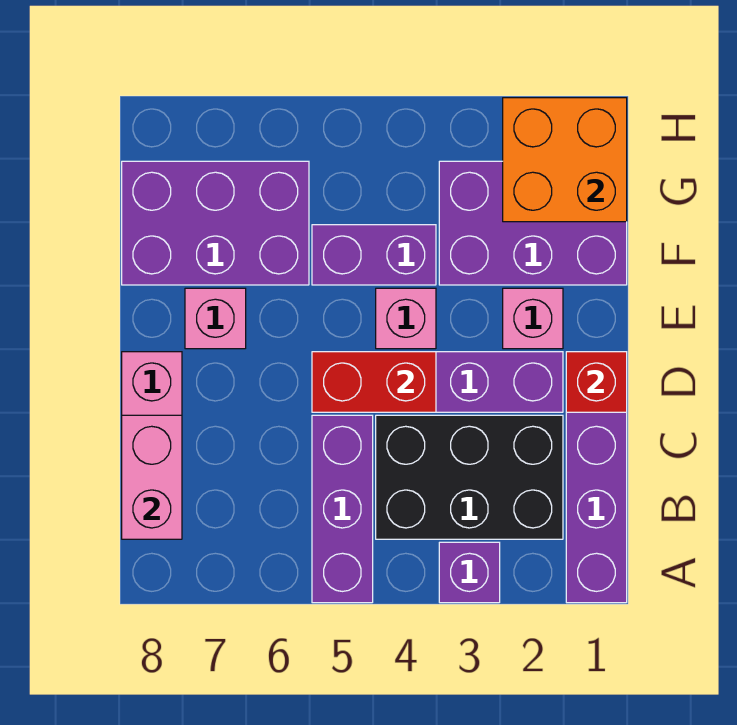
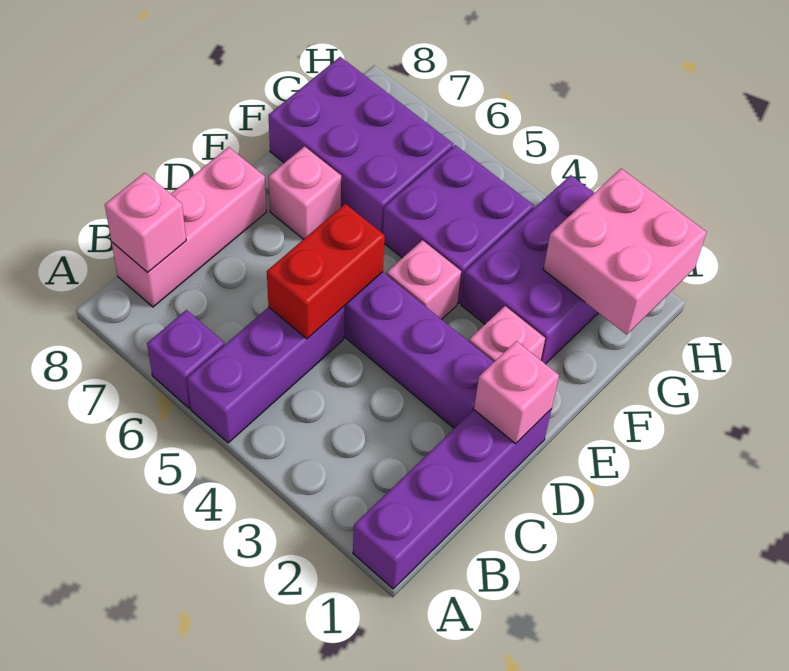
purple brick A3 level 1 -> purple brick A6 level 1
black brick B2:C4 level 1 -> none
pink brick B8:C8 level 2 -> pink brick B8 level 2
red brick D1 level 2 -> pink brick D1 level 2
red brick D4:D5 level 2 -> red brick C5:D5 level 2
purple brick F1:G3 level 1 -> purple brick F2:H3 level 1
purple brick F4:F5 level 1 -> purple brick F4:G5 level 1
orange brick G1:H2 level 2 -> pink brick G1:H2 level 2

